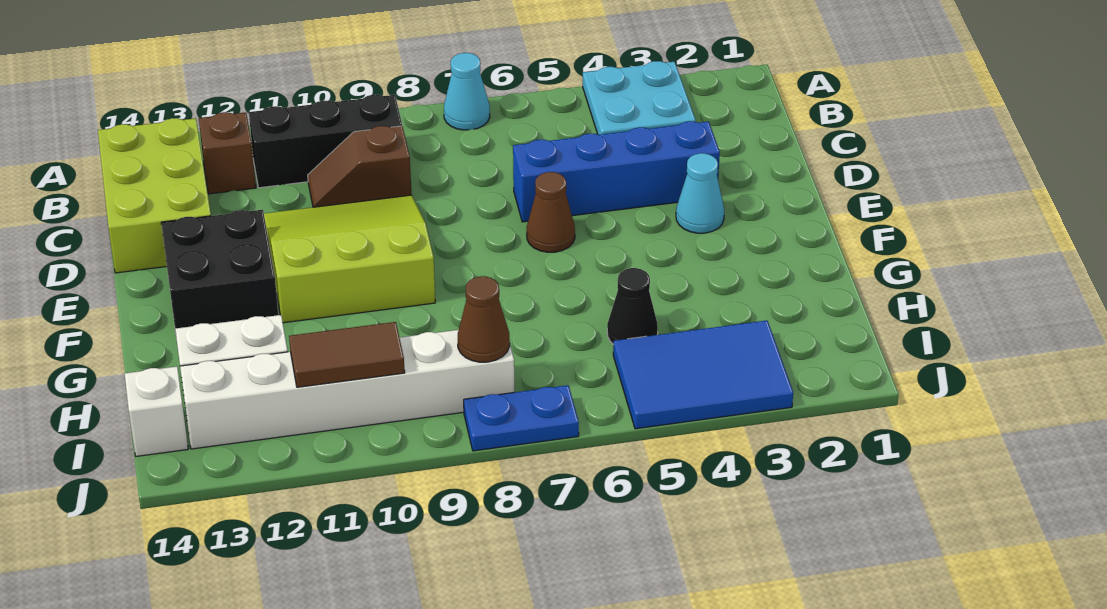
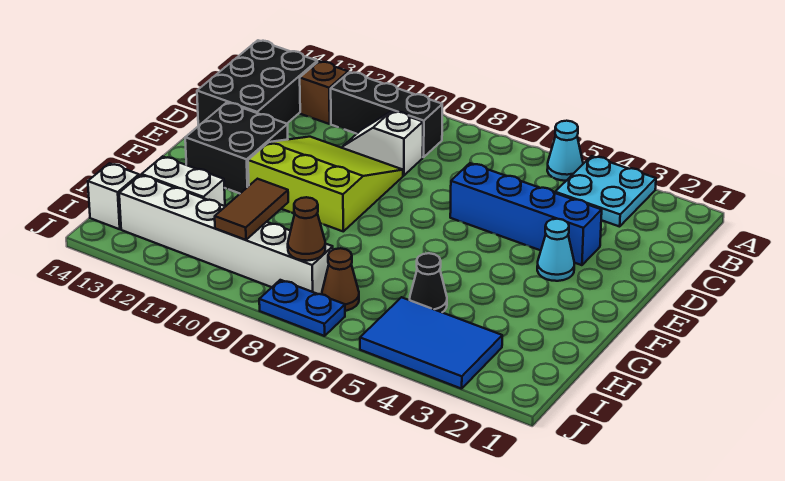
cyan cone A7 level 1 -> cyan cone A5 level 1
lime brick B13:D14 level 1 -> black brick B13:D14 level 1
brown slope C9:C10 level 1 top 9 -> white slope C9:C10 level 1 top 9
brown cone E6 level 1 -> brown cone I7 level 1
brown tile I10:I11 level 2 -> brown tile H10:I10 level 2

